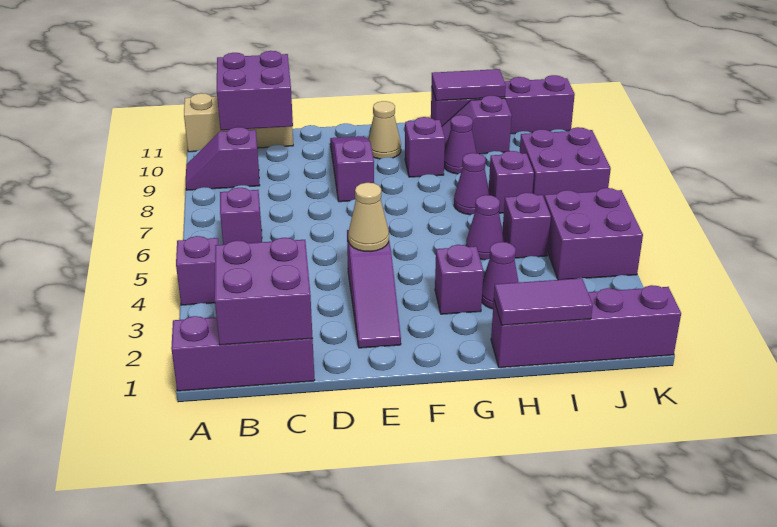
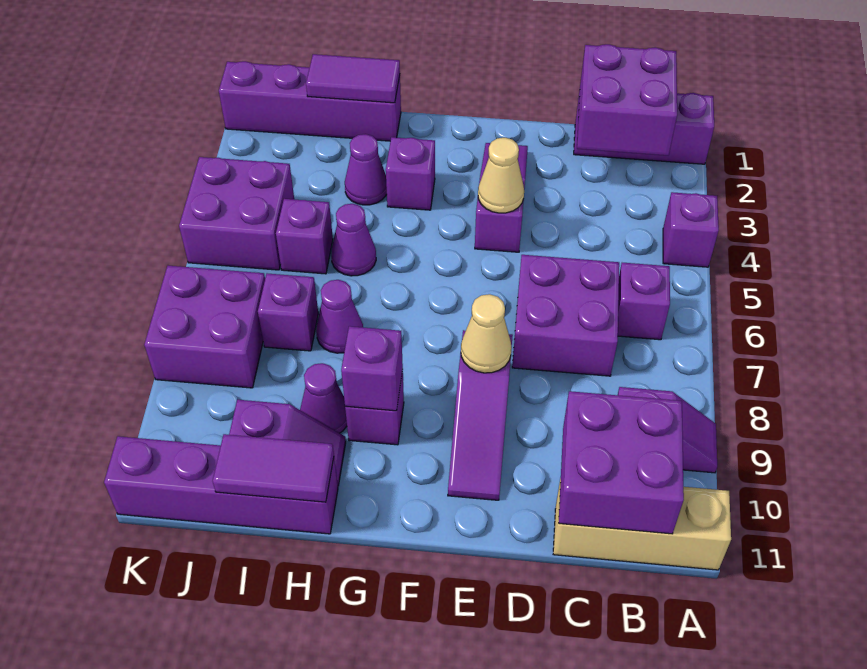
none -> purple brick C6:D7 level 1
tan cone F10 level 1 -> tan cone E8 level 2
none -> purple brick G9 level 2

